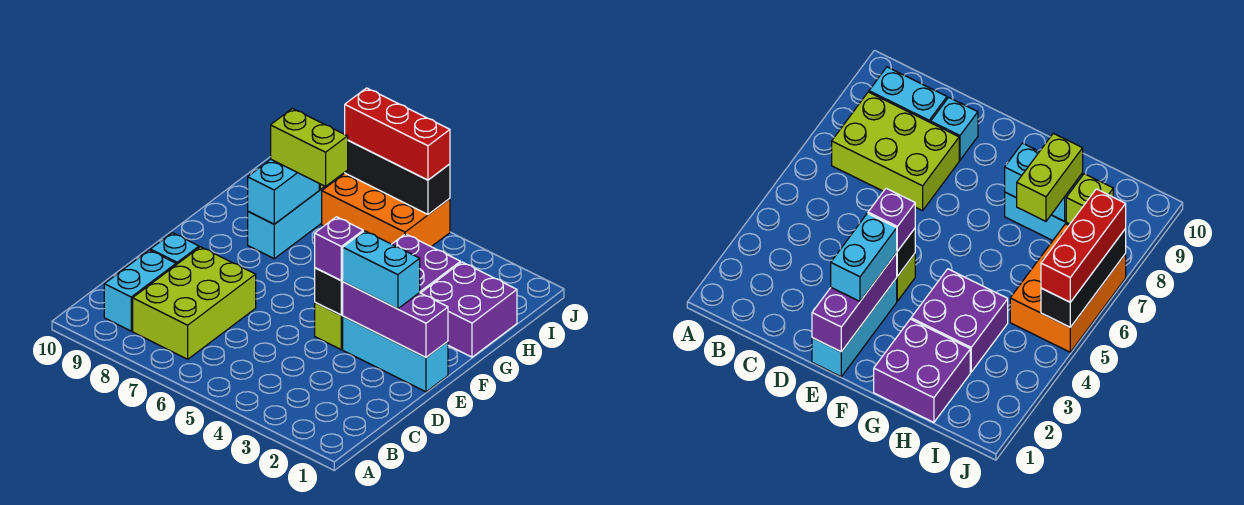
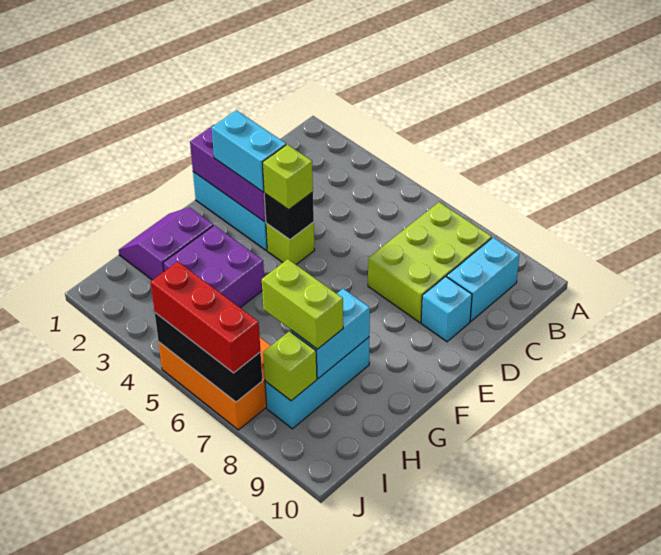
purple brick E4 level 3 -> lime brick E4 level 3
purple brick G1:H2 level 1 -> purple slope G1:H2 level 1 top 2

